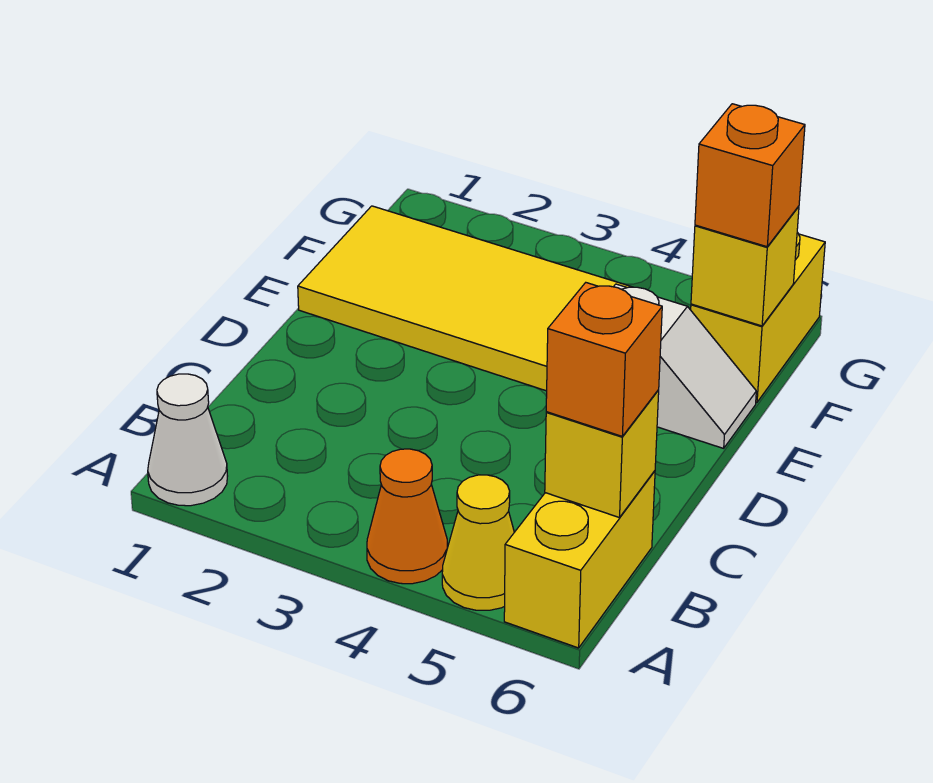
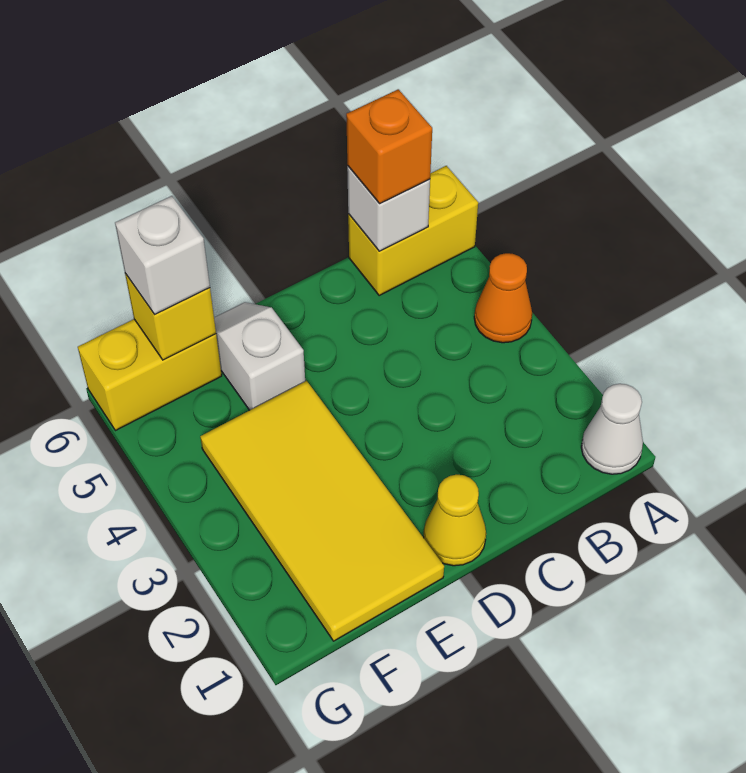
yellow cone A5 level 1 -> yellow cone D1 level 1
yellow brick B6 level 2 -> white brick B6 level 2
orange brick F6 level 3 -> white brick F6 level 3

